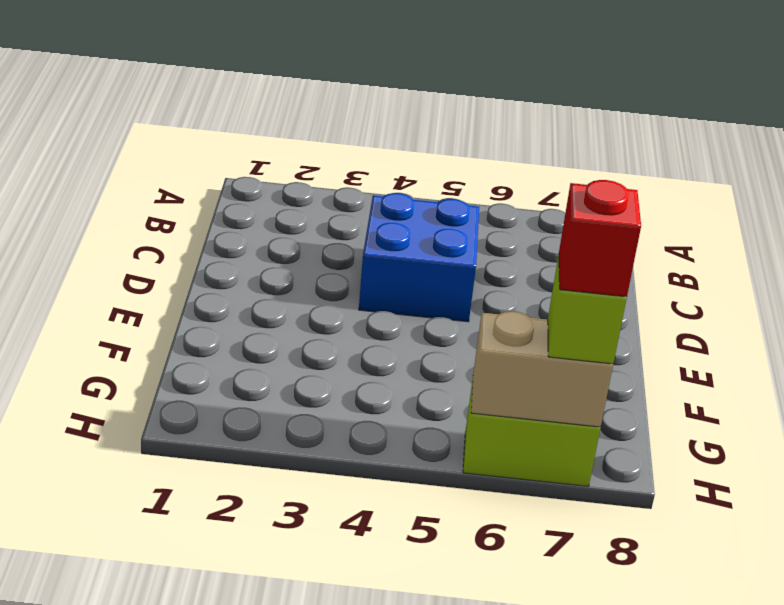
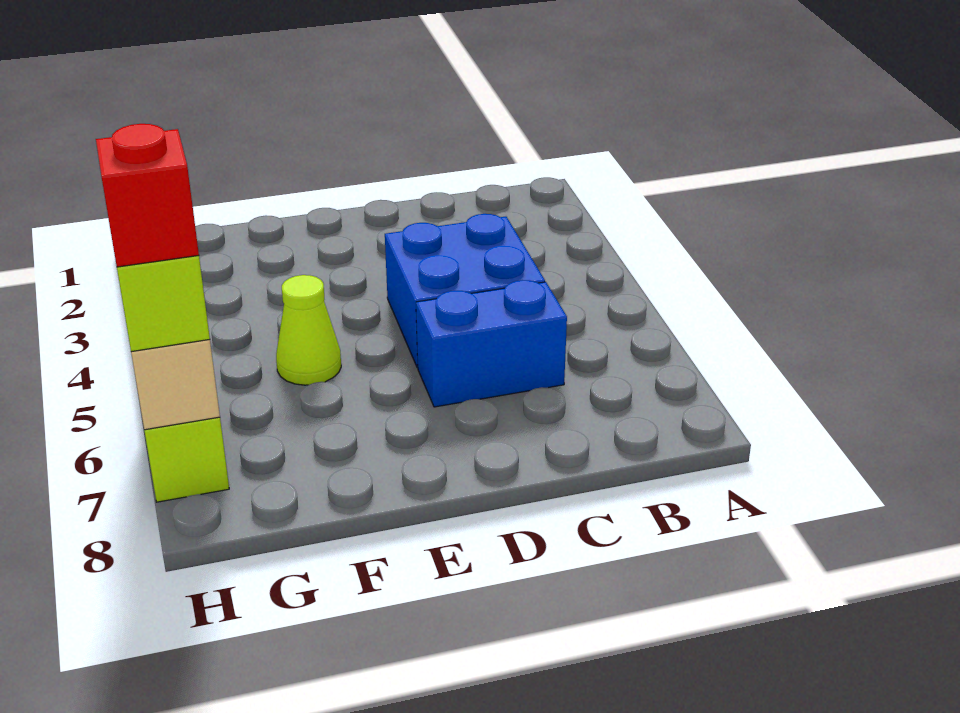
none -> blue brick C6:D6 level 1
none -> lime cone F5 level 1

